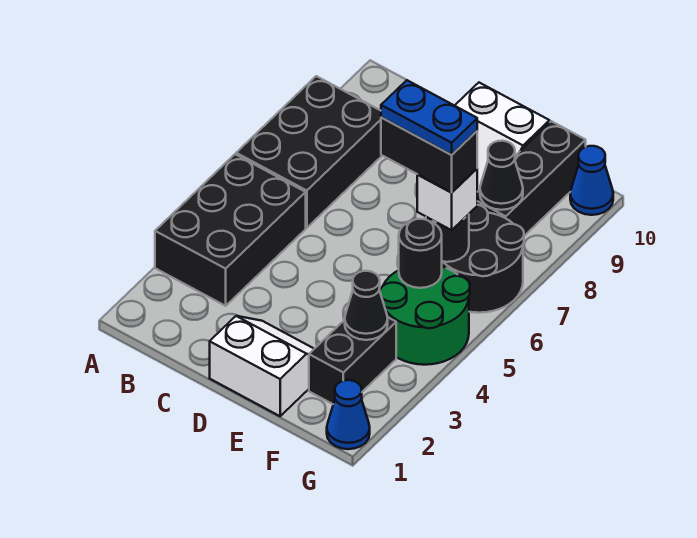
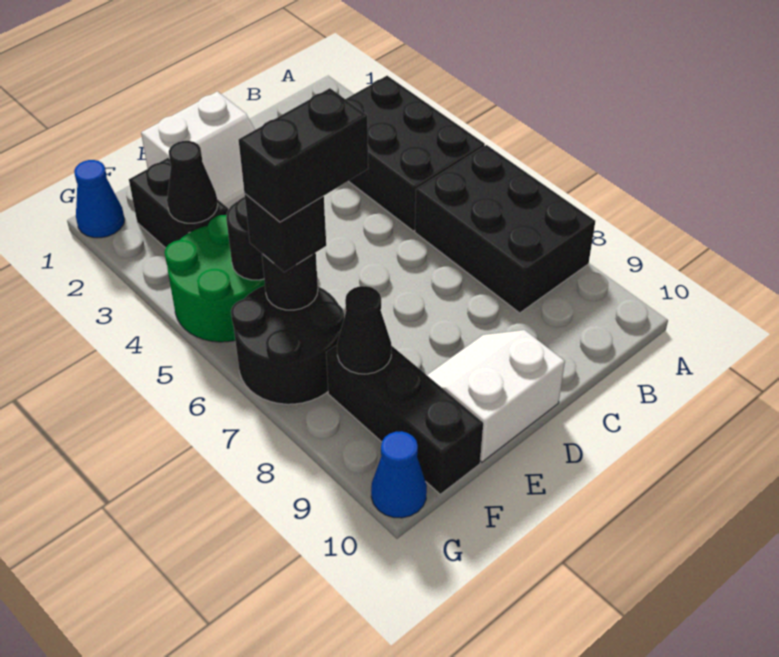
blue plate E6:F6 level 5 -> none
white brick F6 level 3 -> black brick F6 level 3

